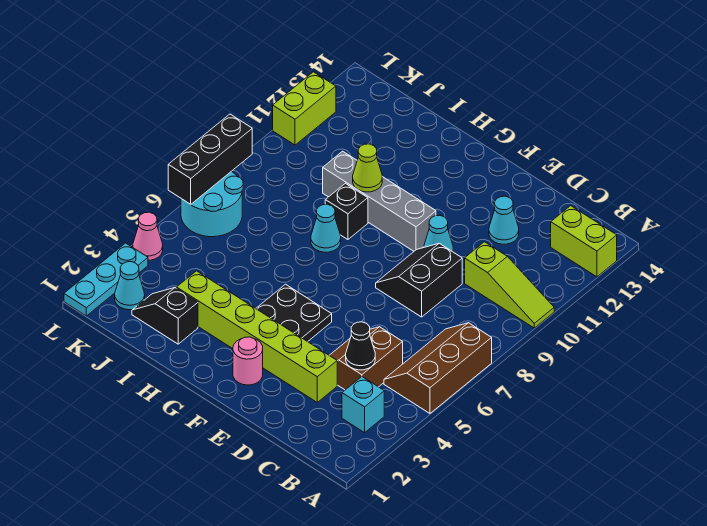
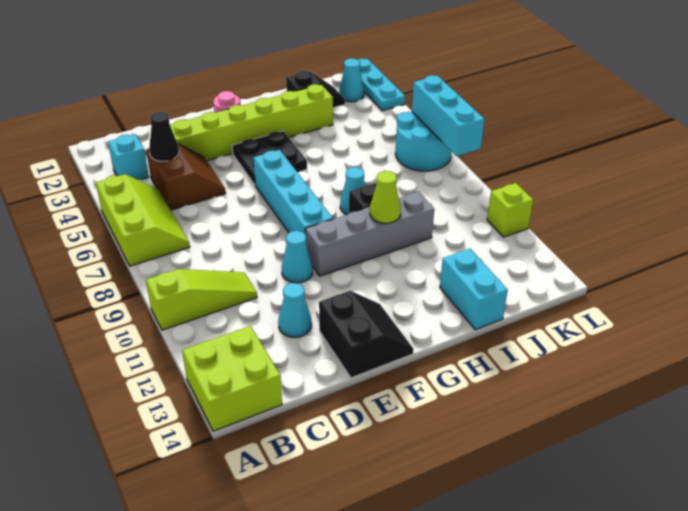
brown slope A5:B7 level 1 top A -> lime slope A5:B7 level 1 top A
lime slope A10:C10 level 1 top C -> lime slope A10:C10 level 1 top A
lime brick A13:B13 level 1 -> lime brick A13:B14 level 1
black slope D8:E9 level 1 top D -> black slope E13:F14 level 1 top E
none -> cyan brick F6:F9 level 1
none -> cyan brick I13:I14 level 1
pink cone L4 level 1 -> none
black brick L6:L8 level 2 -> cyan brick L6:L8 level 2
lime brick L11:L12 level 1 -> lime brick L11 level 1

